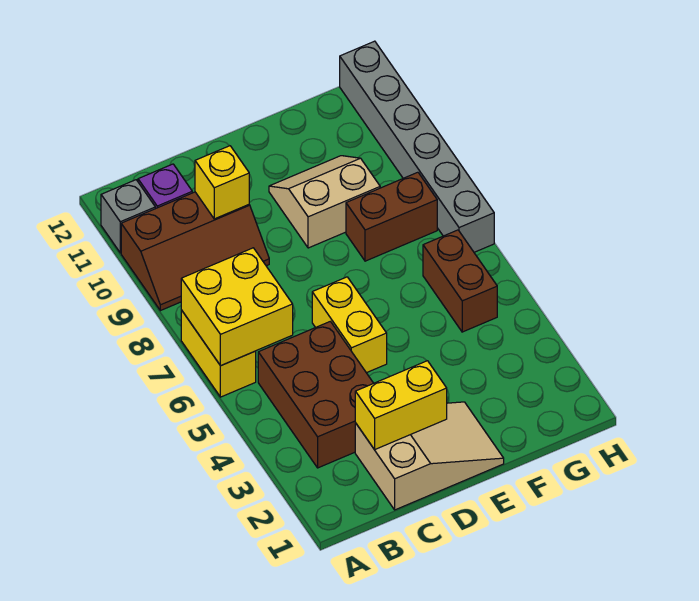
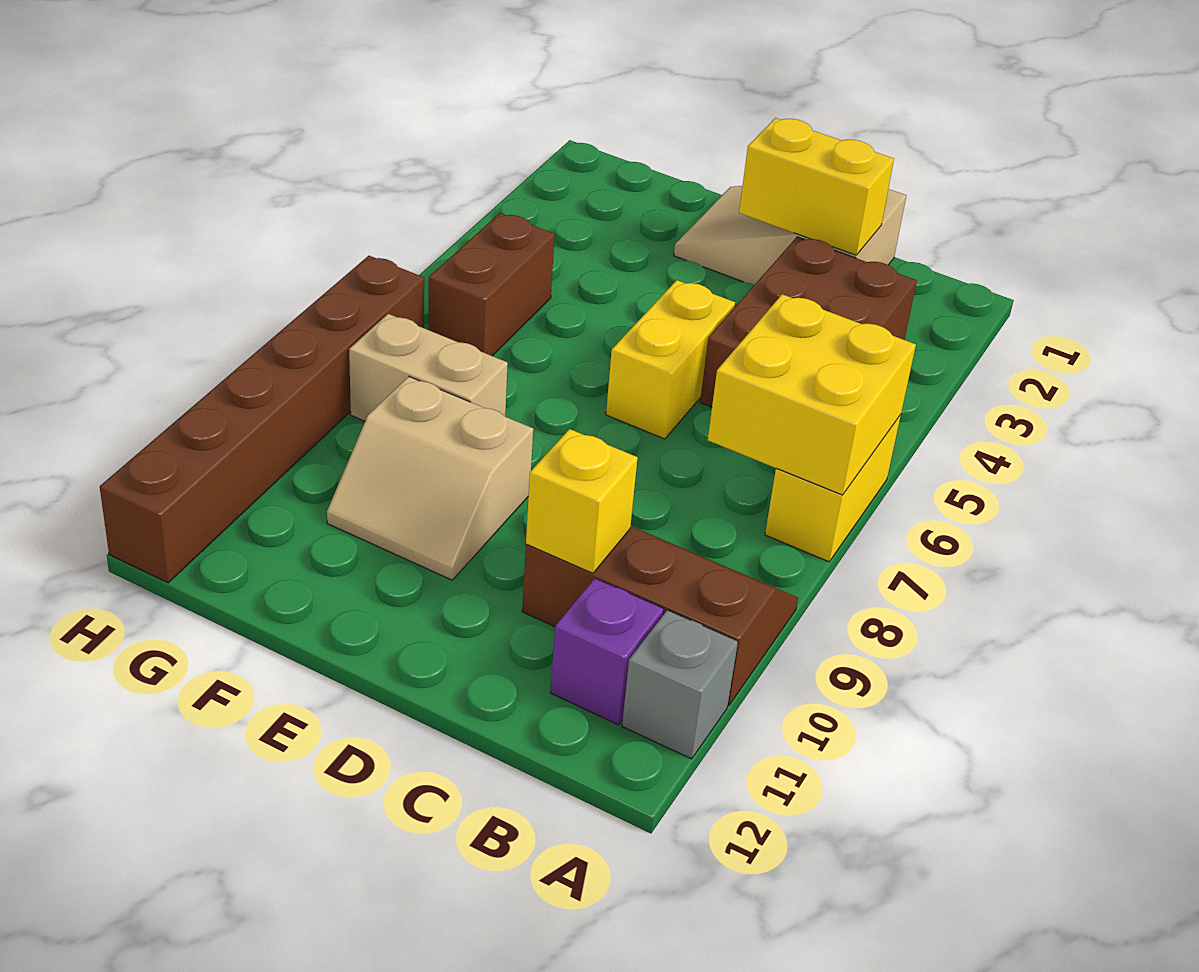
brown brick F8:G8 level 1 -> tan brick F8:G8 level 1
grey brick H7:H12 level 1 -> brown brick H7:H12 level 1

